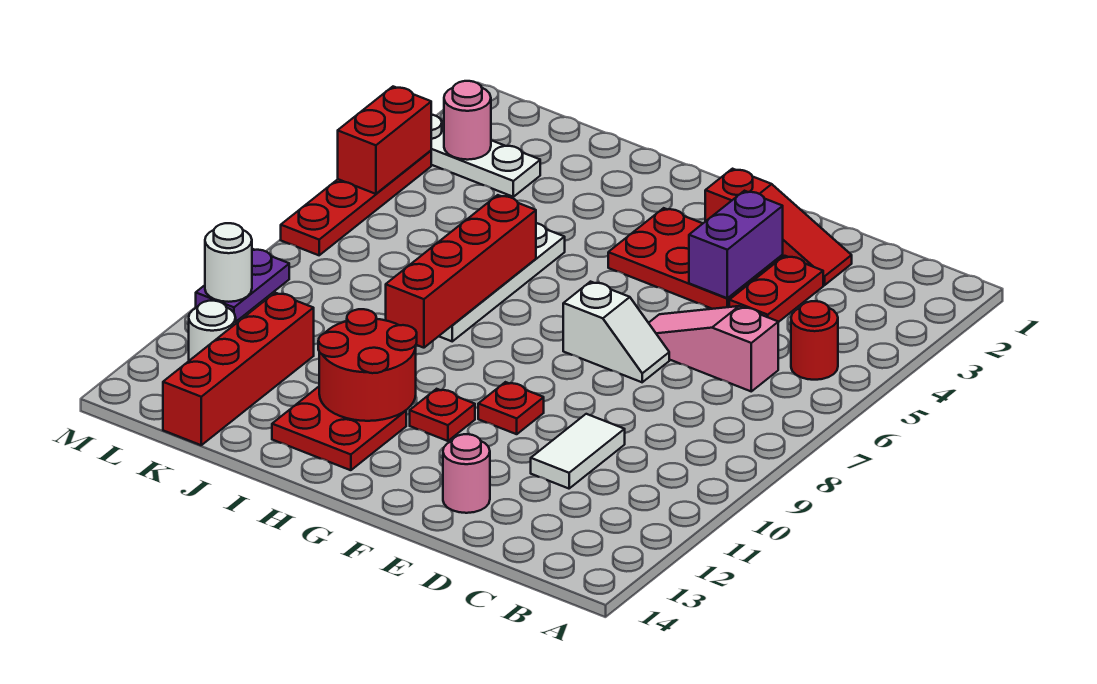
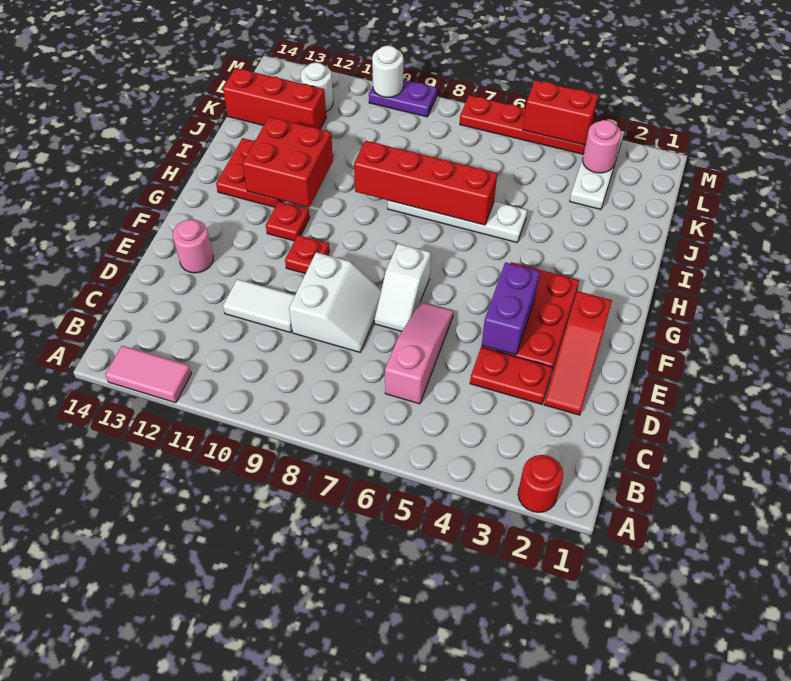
none -> pink tile A12:A13 level 1
red round brick B5 level 1 -> red round brick A2 level 1
none -> white slope D8:E9 level 1 top 9
purple brick E3:E4 level 2 -> purple brick E4:F4 level 2
red round brick H11:I12 level 2 -> red brick H11:I12 level 2
red brick K11:K14 level 1 -> red brick K12:K14 level 1

